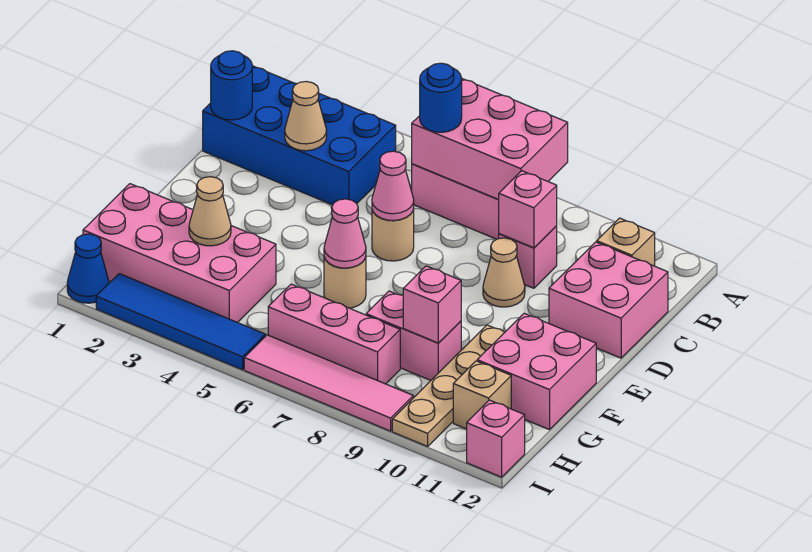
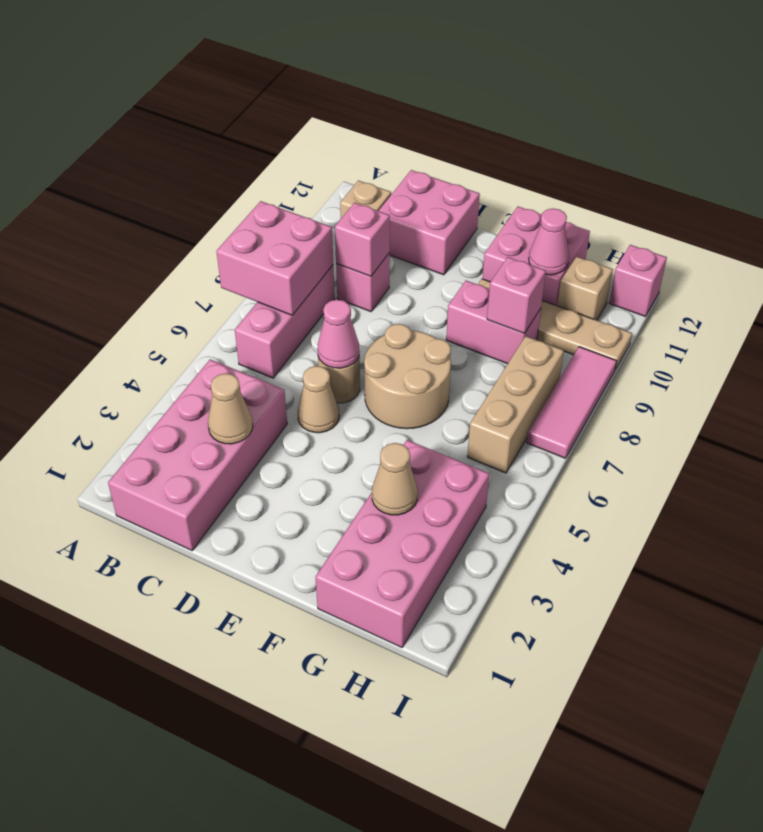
pink brick A6:B8 level 2 -> pink brick A7:B8 level 2
blue brick B1:C4 level 1 -> pink brick B1:C4 level 1
blue round brick B6 level 3 -> none
blue round brick C1 level 2 -> none
tan cone D9 level 1 -> tan cone D5 level 1
tan round brick F6 level 1 -> tan round brick E6:F7 level 1
pink cone F6 level 2 -> pink cone G11 level 2
pink brick G8:G9 level 1 -> pink brick F9:G9 level 1
pink brick H6:H8 level 1 -> tan brick H6:H8 level 1
blue cone I1 level 1 -> none
blue tile I2:I5 level 1 -> none
pink tile I6:I9 level 1 -> pink tile I7:I9 level 1

